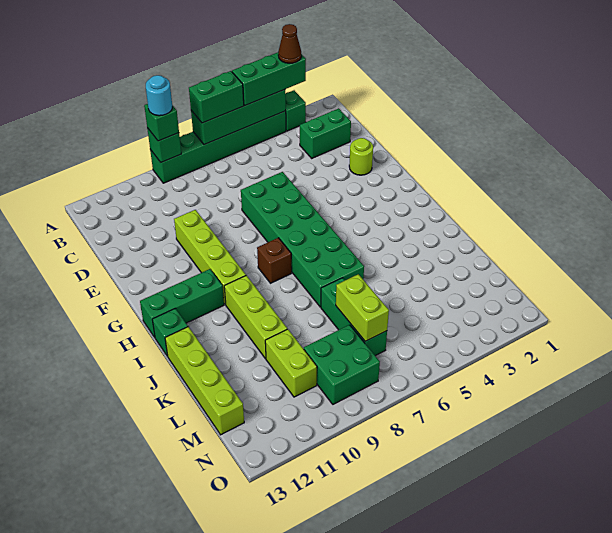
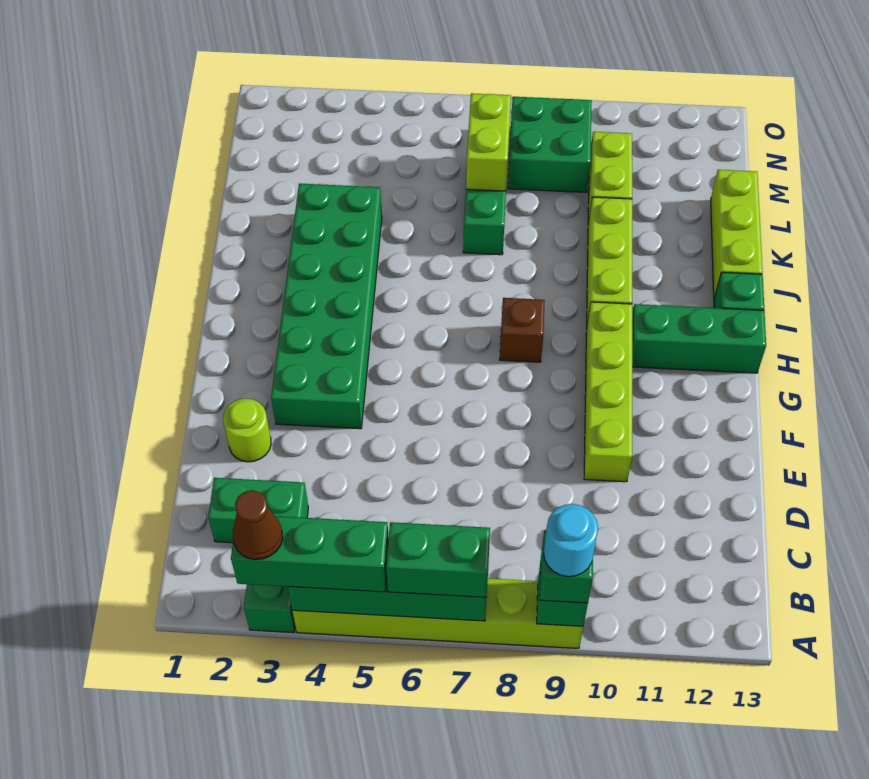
green brick A4:A9 level 1 -> lime brick A4:A9 level 1
green brick E6:J7 level 1 -> green brick F3:K4 level 1
lime brick J13:M13 level 1 -> lime brick J13:L13 level 1

